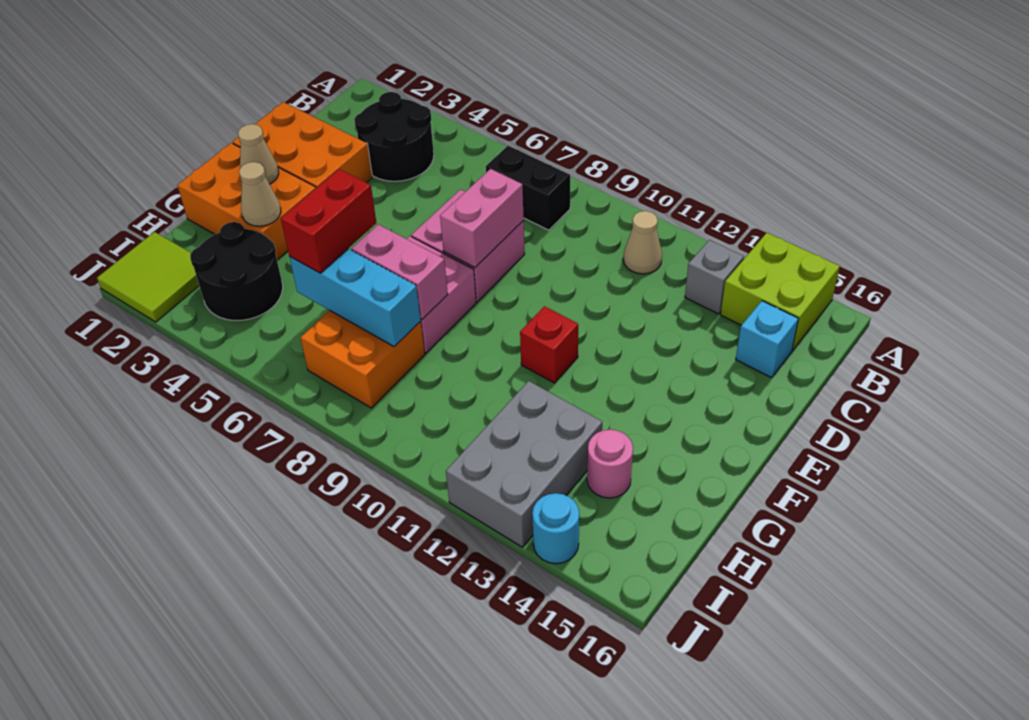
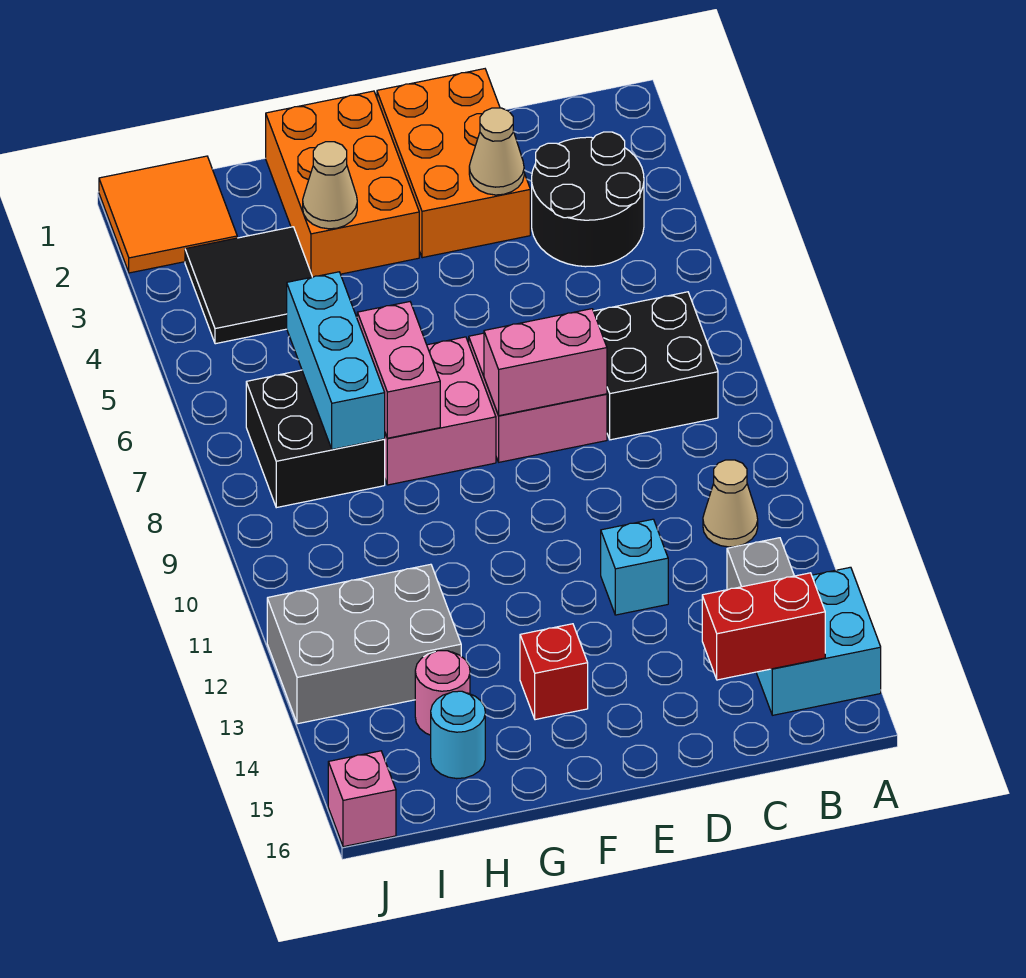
lime brick A14:B15 level 1 -> cyan brick A14:B15 level 1
black brick B7:B8 level 1 -> black brick B7:C8 level 1
cyan brick C15 level 1 -> cyan brick D12 level 1
tan cone F2 level 2 -> tan cone D3 level 2
red brick F11 level 1 -> red brick F14 level 1
red brick G6:H6 level 3 -> red brick B15:C15 level 2
black round brick H3:I4 level 1 -> black tile H3:I4 level 1
orange brick H7:I8 level 1 -> black brick H7:I8 level 1
lime tile I1:J2 level 1 -> orange tile I1:J2 level 1
cyan round brick J14 level 1 -> cyan round brick H15 level 1
none -> pink brick J16 level 1

